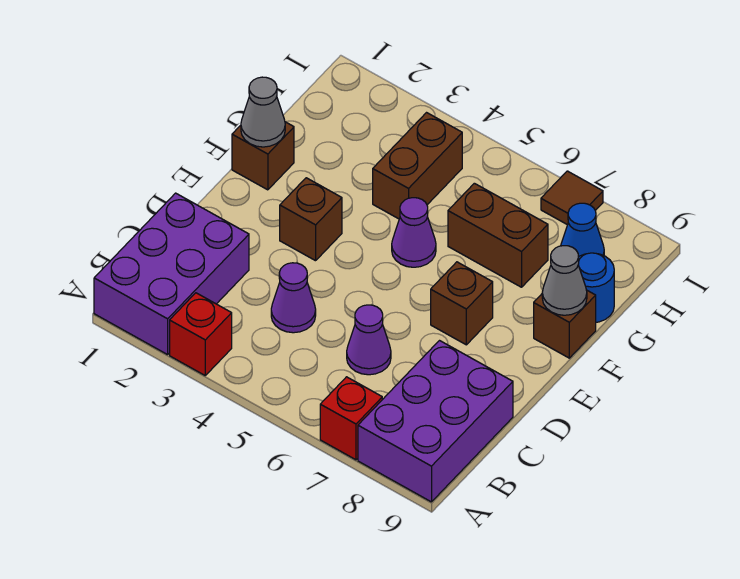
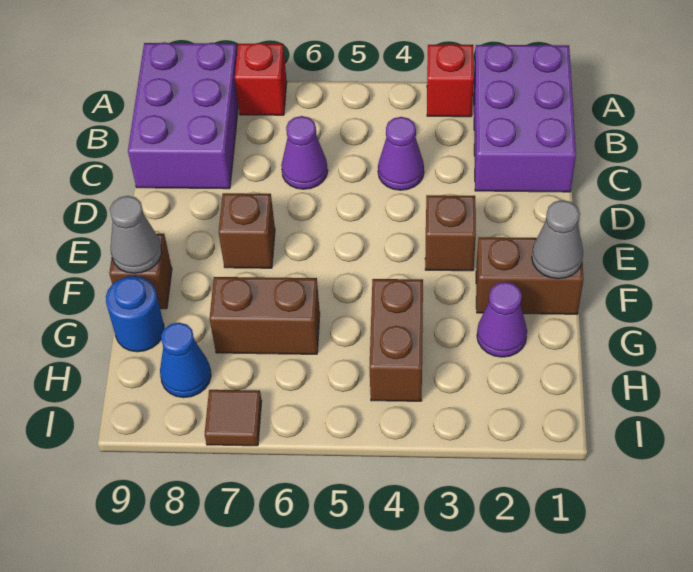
brown brick F1 level 1 -> brown brick F1:F2 level 1
purple cone F5 level 1 -> purple cone G2 level 1

